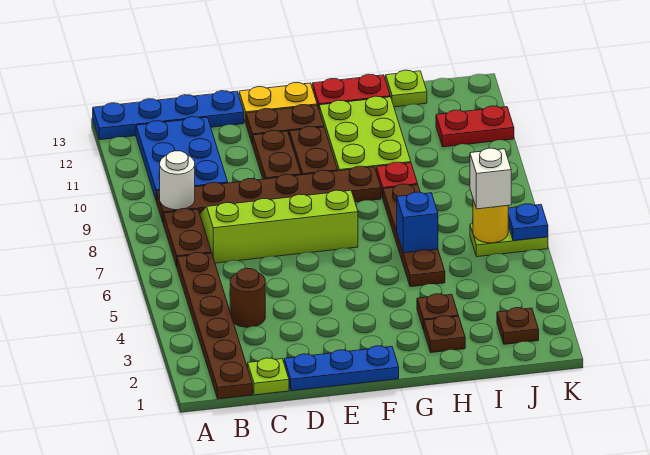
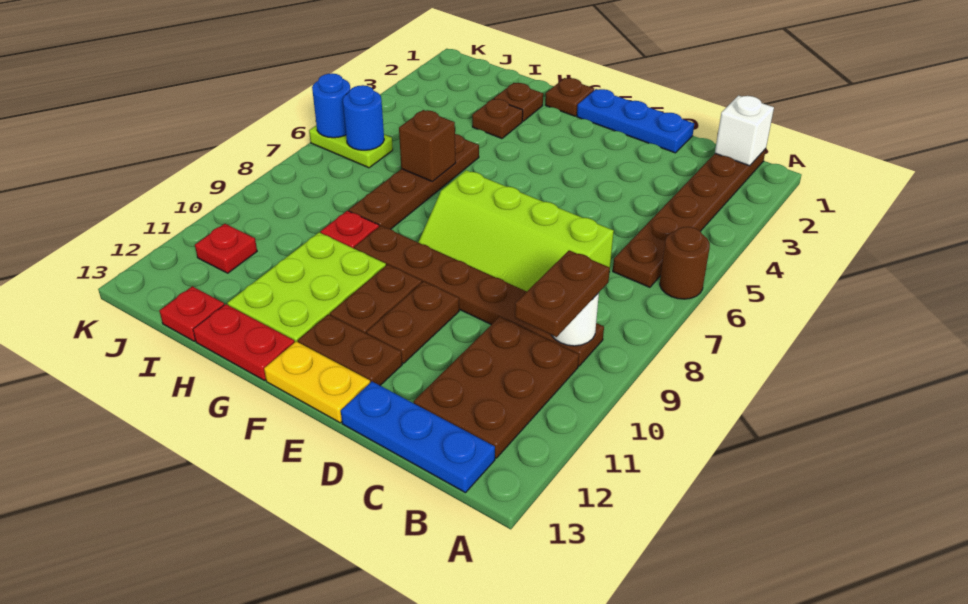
blue plate A13:D13 level 1 -> blue plate B13:D13 level 1
brown plate B7:B8 level 1 -> brown plate B9:B10 level 3
blue plate B10:C12 level 1 -> brown plate B10:C12 level 1
lime plate C1 level 1 -> none
brown round brick C4 level 1 -> brown round brick A6 level 1
blue brick H6 level 2 -> brown brick H6 level 2
lime plate I13 level 1 -> red plate I13 level 1
brown plate J2 level 1 -> brown plate G1 level 1
yellow round brick J6 level 2 -> blue round brick J6 level 2
white brick J6 level 3 -> white brick B1 level 2
red plate J11:K11 level 1 -> red plate J11 level 1
blue plate K6 level 2 -> blue round brick K6 level 2

